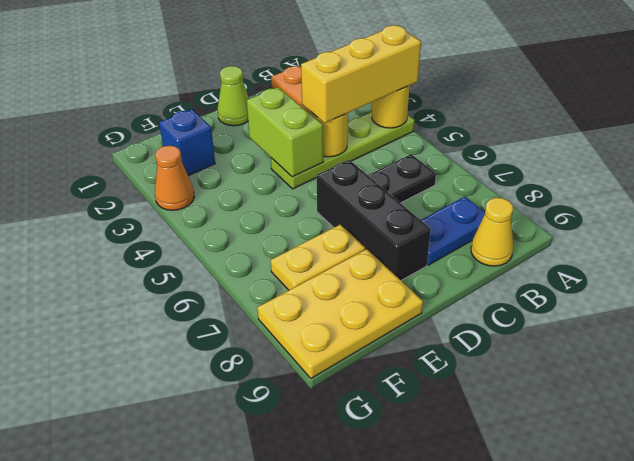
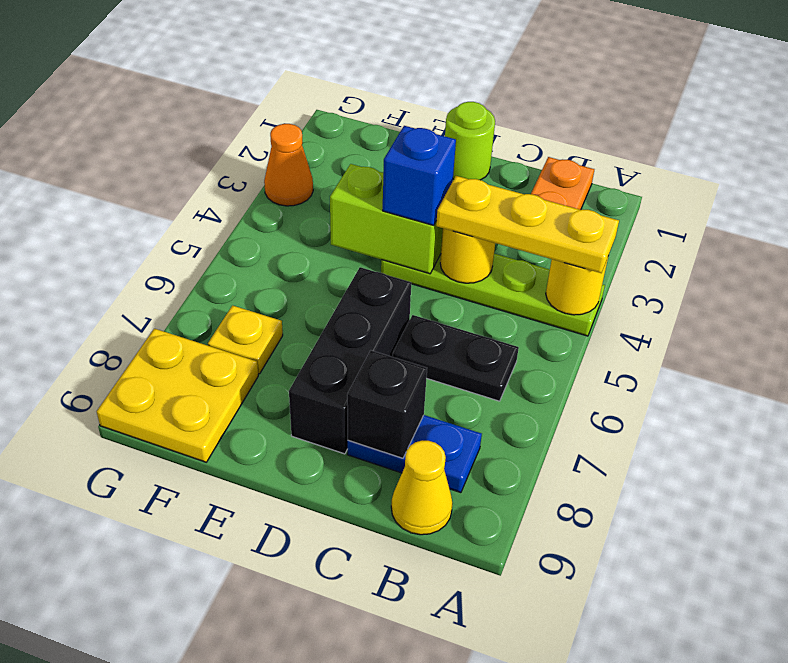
yellow brick A4:C4 level 3 -> yellow plate A4:C4 level 3
none -> black brick C8 level 2
lime cone D1 level 1 -> lime round brick D1 level 1
lime brick D3:D4 level 2 -> lime brick D4:E4 level 2
yellow plate E7:F7 level 1 -> yellow plate F7 level 1
yellow plate E8:G9 level 1 -> yellow plate F8:G9 level 1
blue brick F2 level 1 -> blue brick D4 level 3

